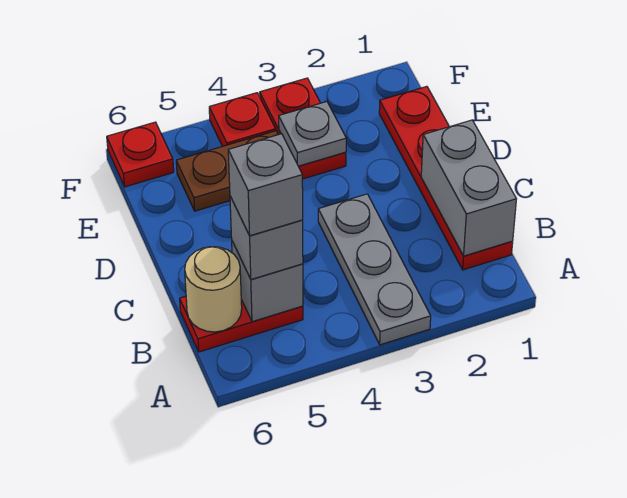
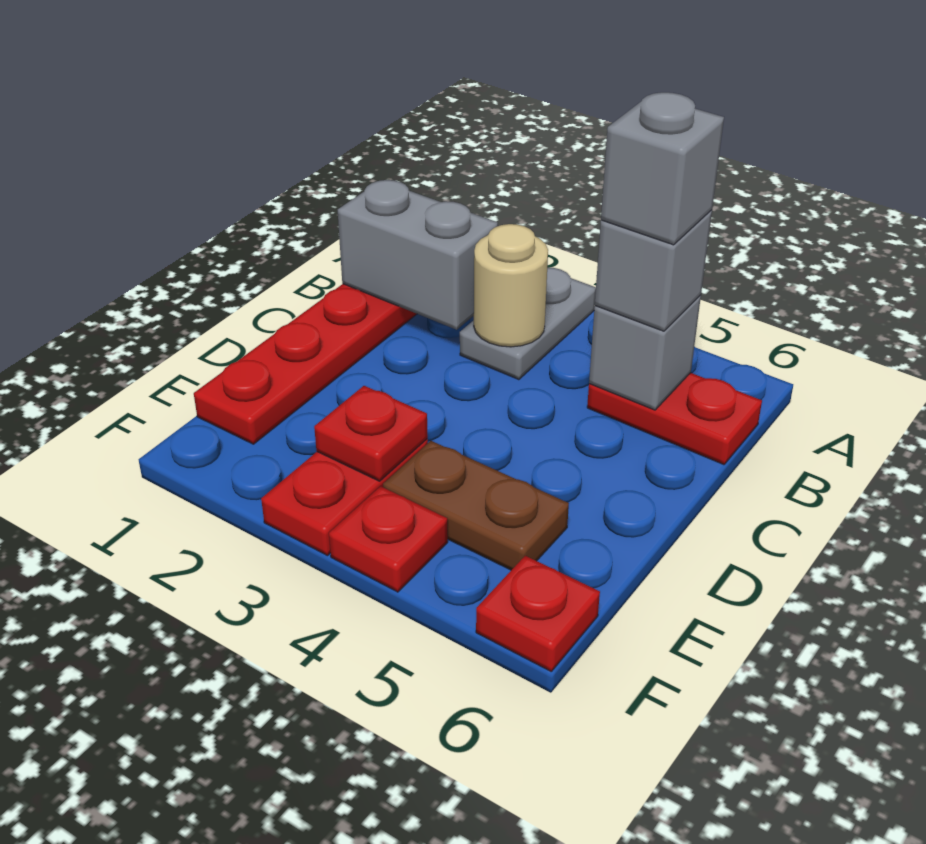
grey plate A3:C3 level 1 -> grey plate A3:B3 level 1
grey brick B1:C1 level 2 -> grey brick B1:B2 level 2
tan round brick B6 level 2 -> tan round brick B3 level 2
grey plate E3 level 2 -> red plate E3 level 2

